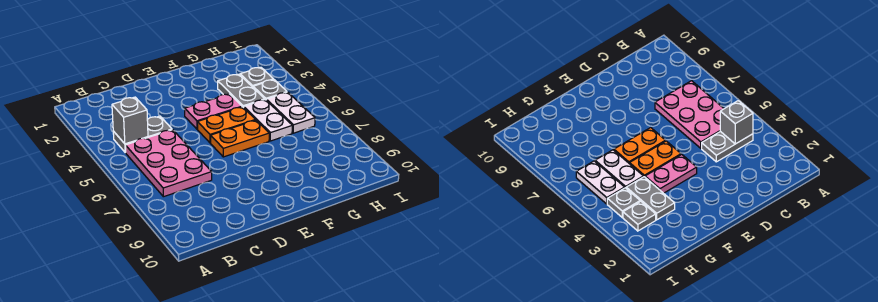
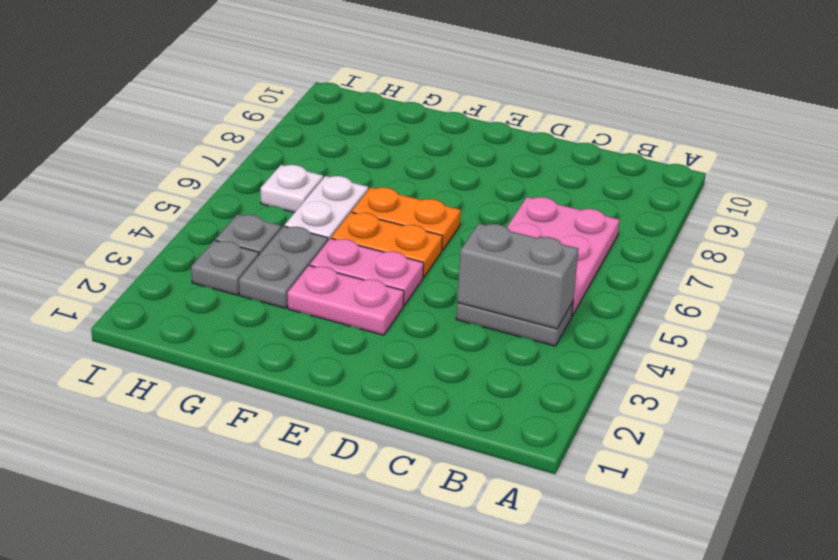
grey brick B4 level 2 -> grey brick B4:C4 level 2
none -> pink plate E3:F3 level 1
white plate H5:H6 level 1 -> white plate H6 level 1

